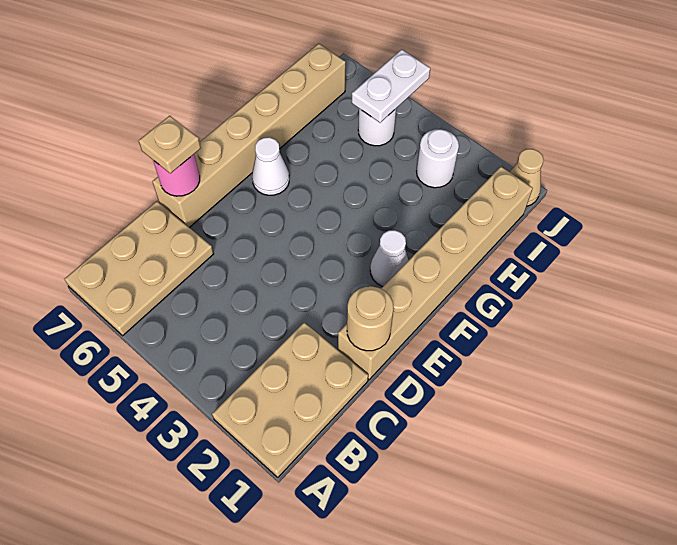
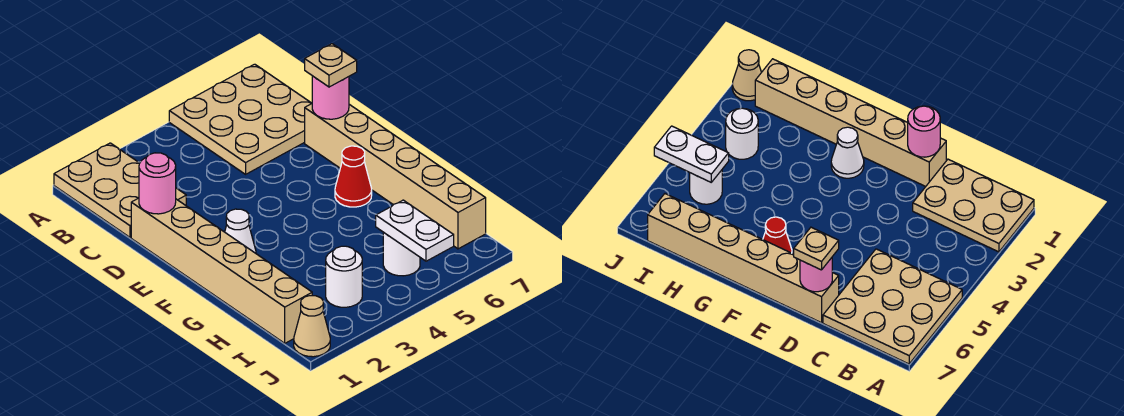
tan plate A6:C7 level 1 -> tan plate A5:C7 level 1
tan round brick D1 level 2 -> pink round brick D1 level 2
white cone F6 level 1 -> red cone F6 level 1

